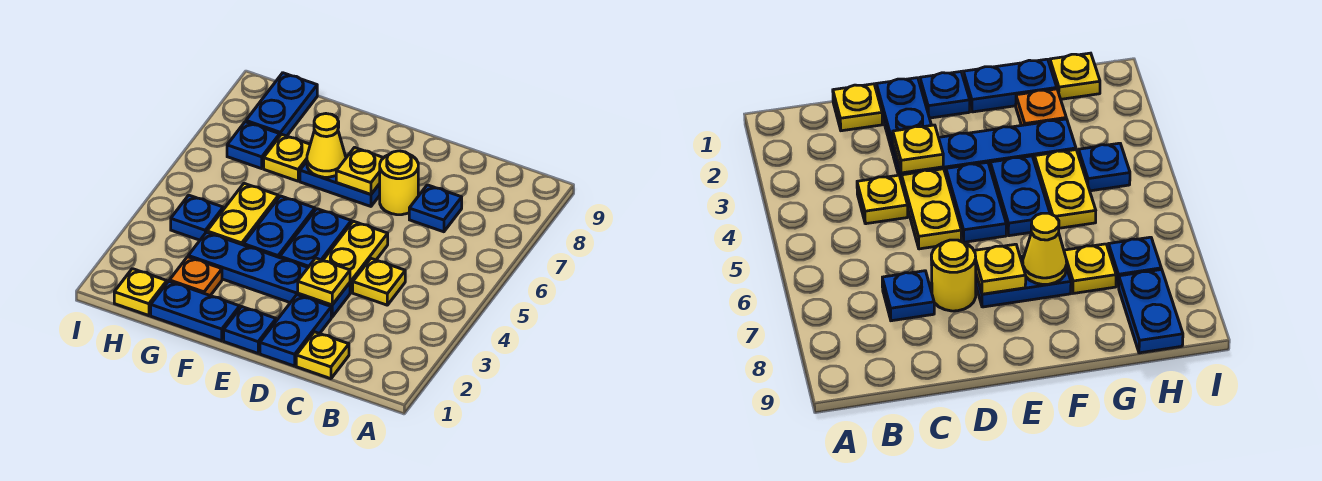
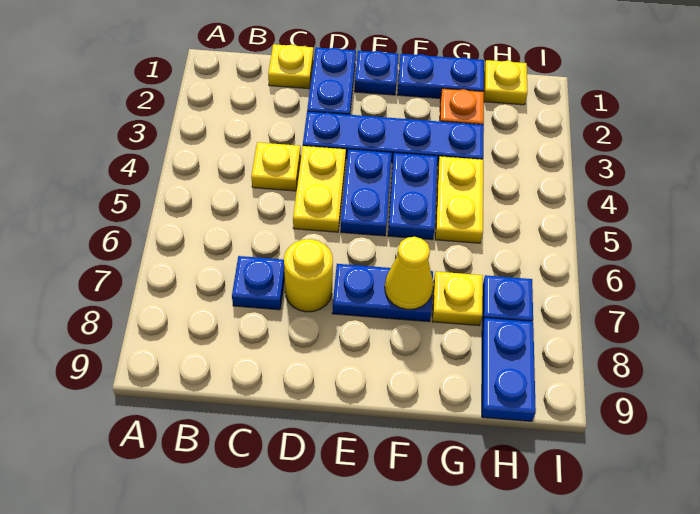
yellow plate D3 level 2 -> none
yellow plate E7 level 2 -> none
blue plate H4 level 1 -> none

